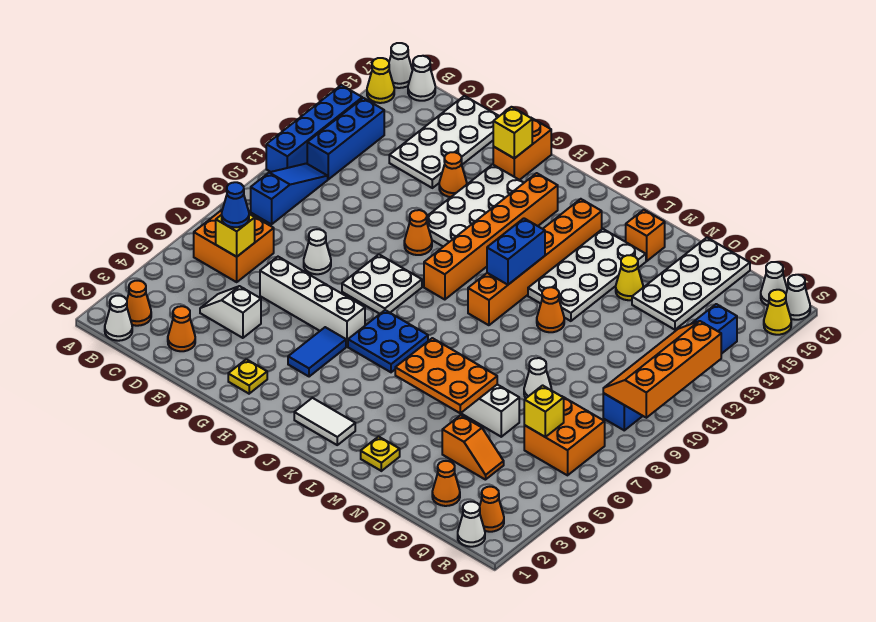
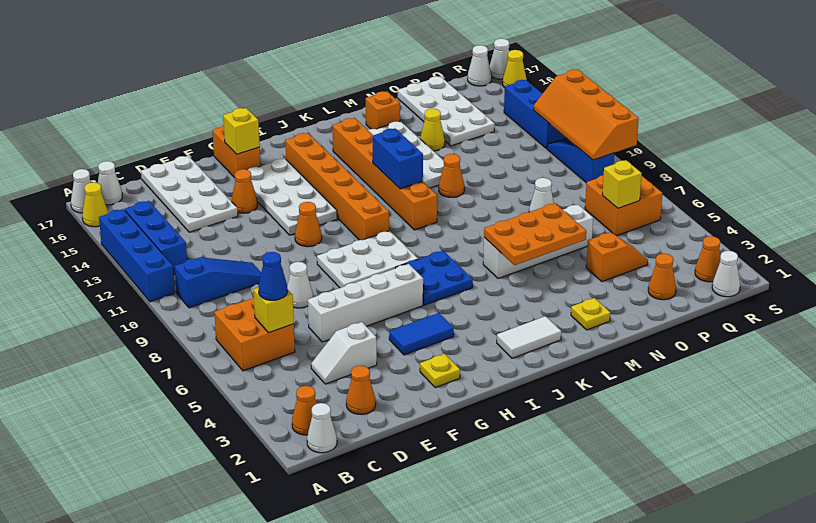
blue slope B9:B11 level 1 top 9 -> blue slope B10:D10 level 1 top B
white plate G8:H9 level 1 -> white plate G8:I9 level 1
blue tile H4:H5 level 1 -> blue tile G4:H4 level 1

